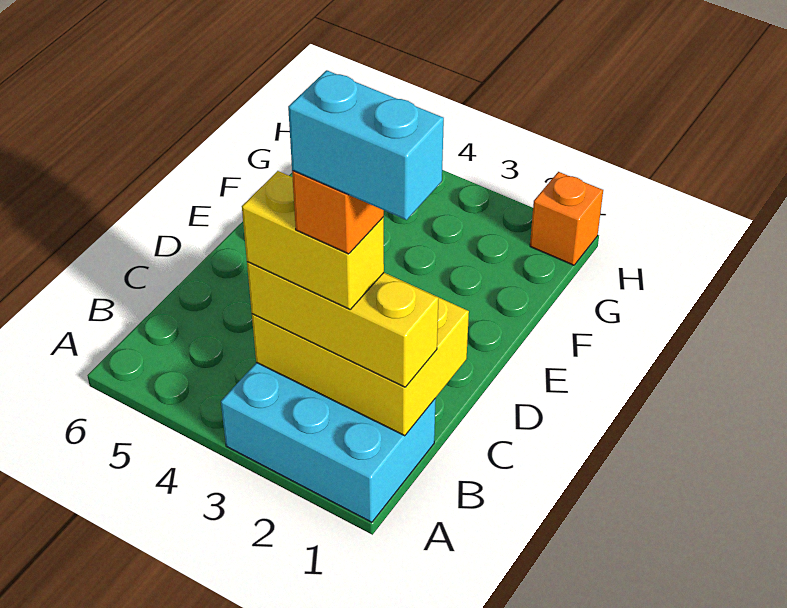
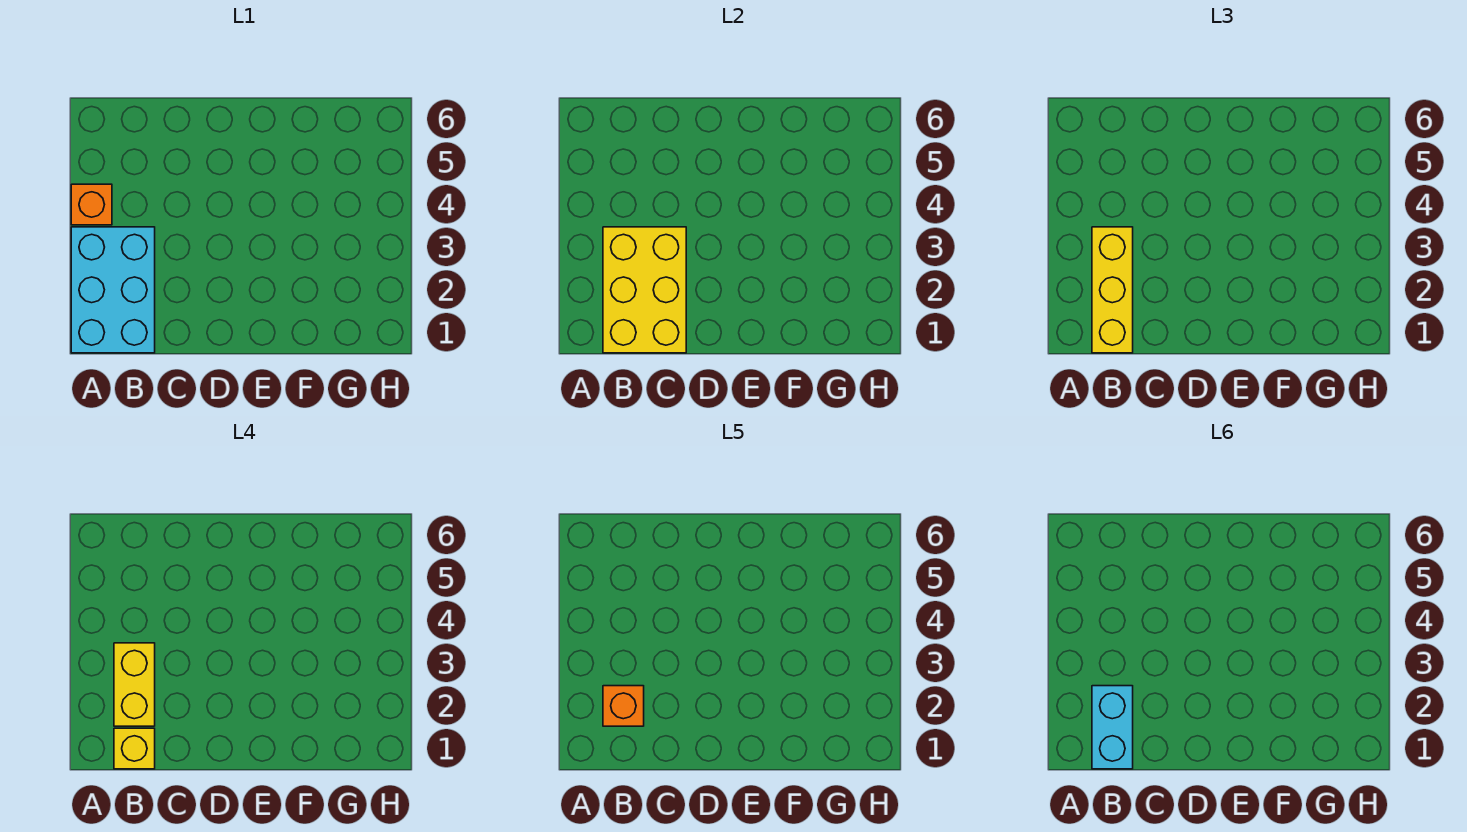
none -> yellow brick B1 level 4
orange brick H1 level 1 -> orange brick A4 level 1

